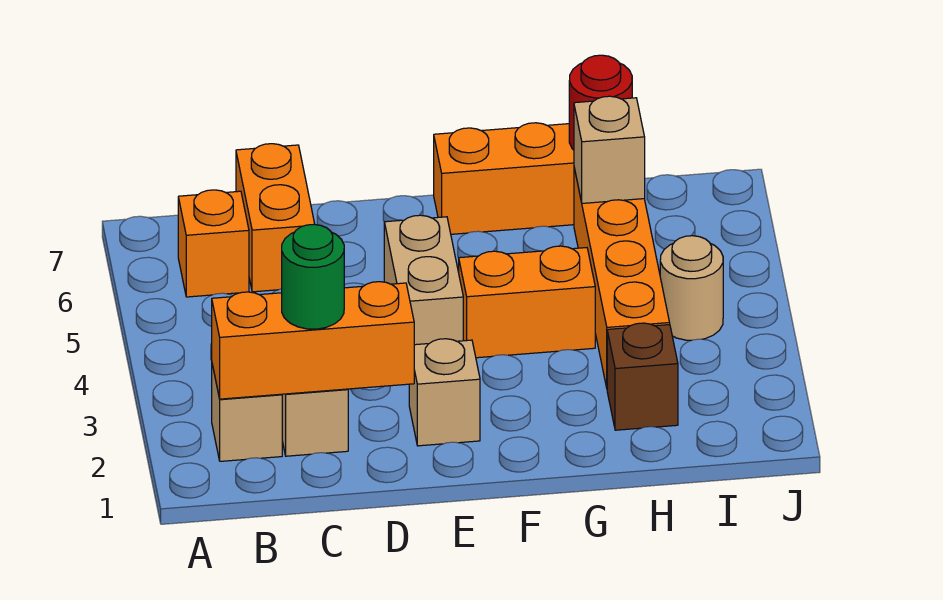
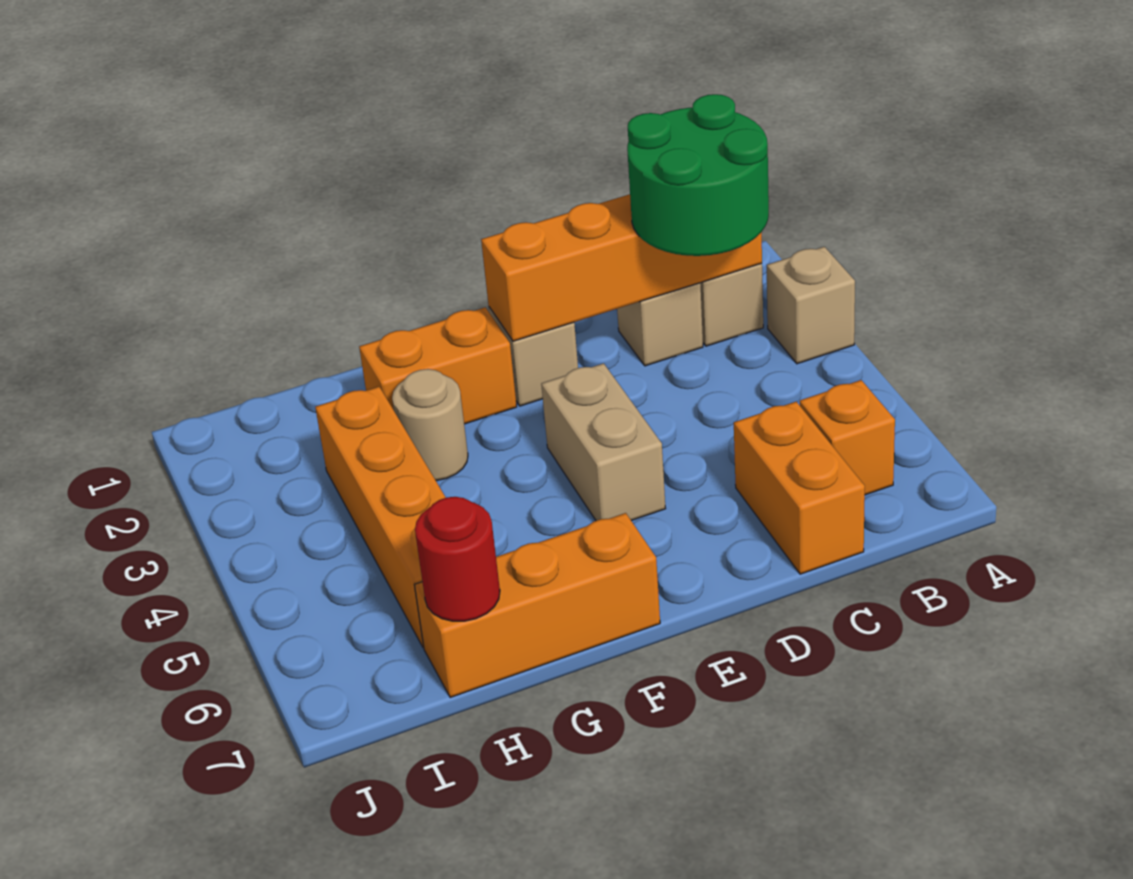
orange brick B2:D2 level 2 -> orange brick B2:E2 level 2
green round brick C2 level 3 -> green round brick B2:C3 level 3
orange brick F4:G4 level 1 -> orange brick F2:G2 level 1
brown brick H2 level 1 -> none
tan brick H6 level 2 -> tan brick A3 level 1
tan round brick I4 level 1 -> tan round brick G3 level 1

